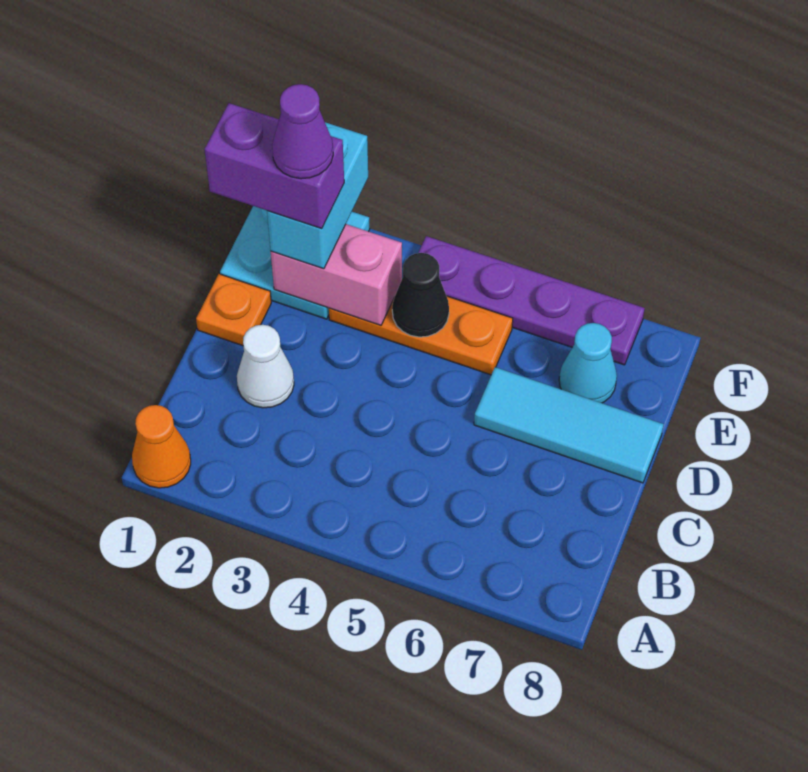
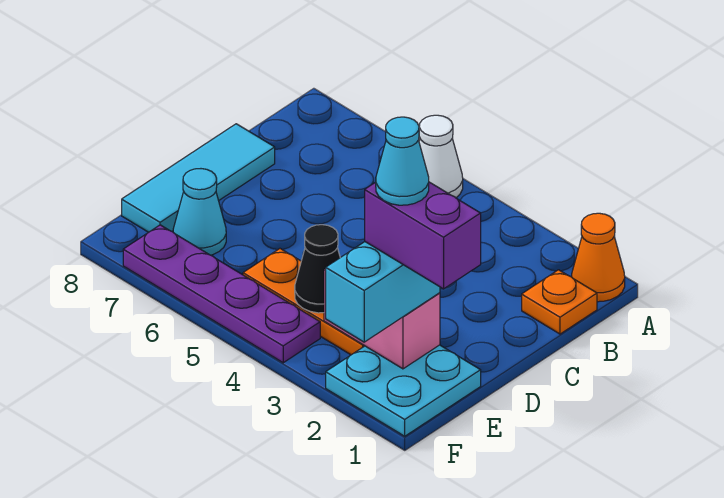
white cone C2 level 1 -> white cone A5 level 1
orange plate D1 level 1 -> orange plate B1 level 1
cyan tile D6:D8 level 1 -> cyan tile C8:E8 level 1
purple cone E2 level 5 -> cyan cone E2 level 5

